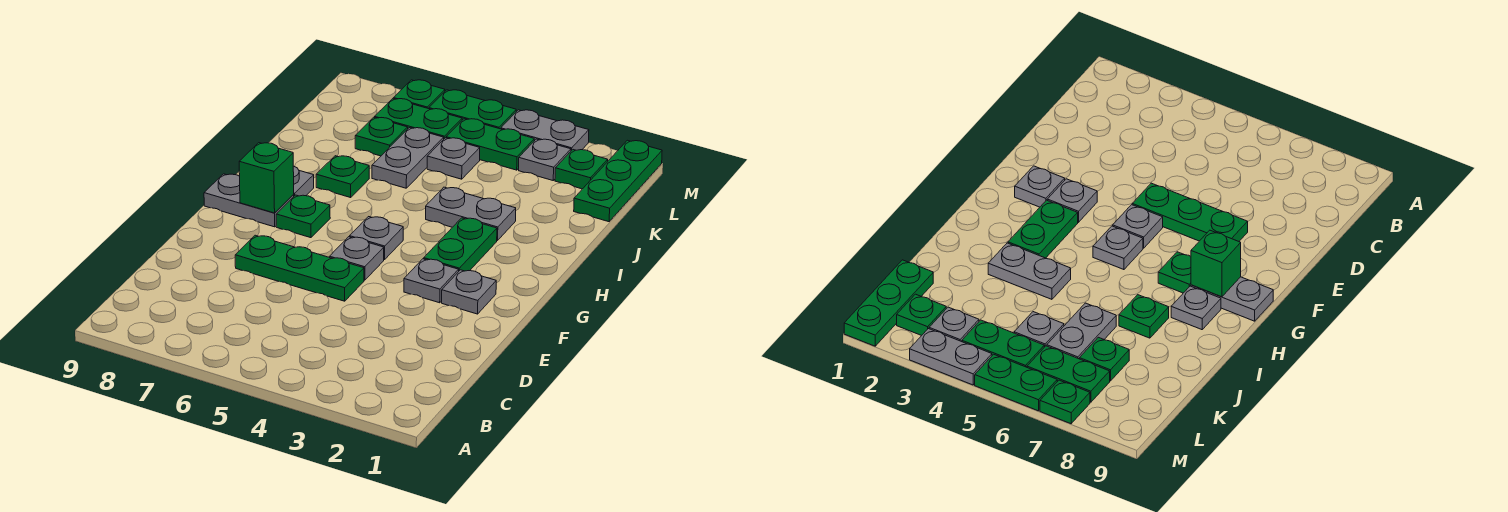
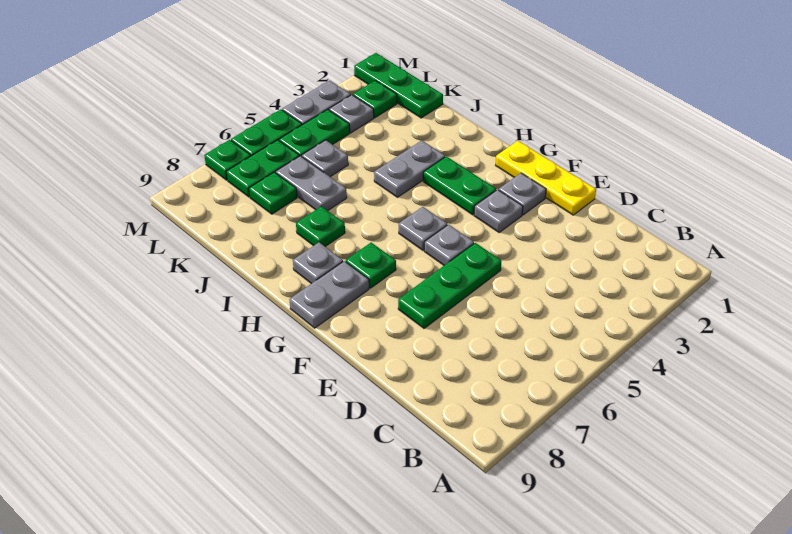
none -> yellow plate E1:G1 level 1
green brick G8 level 2 -> none

